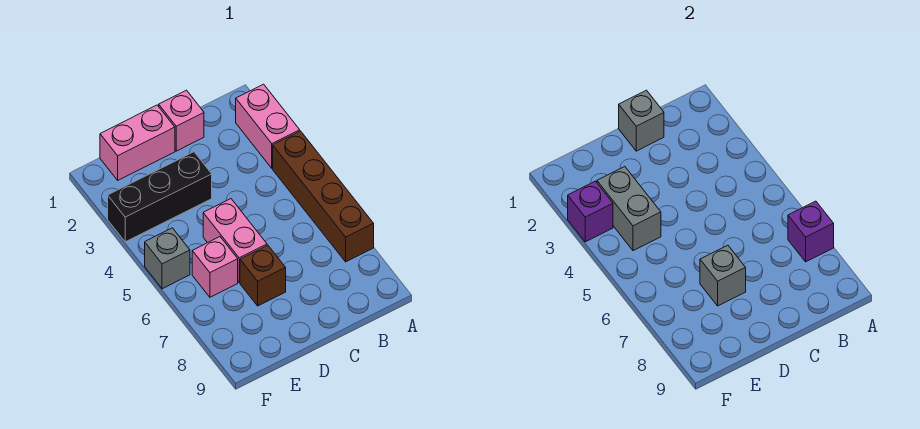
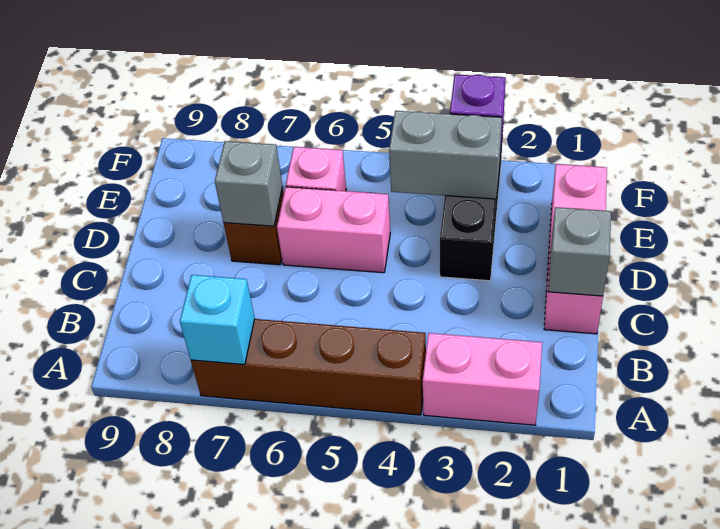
purple brick A7 level 2 -> cyan brick A7 level 2
grey brick F5 level 1 -> none

